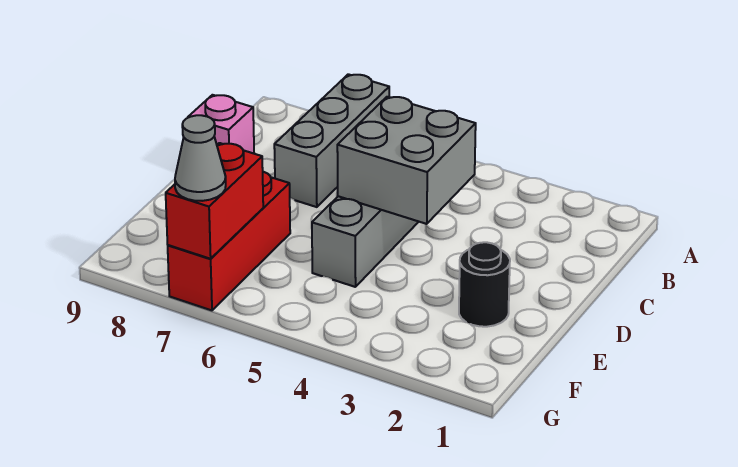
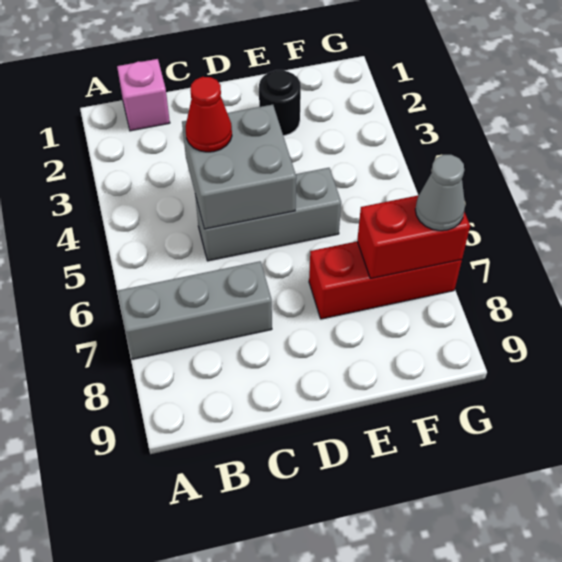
none -> red cone C4 level 3
pink brick C9 level 1 -> pink brick B1 level 1

